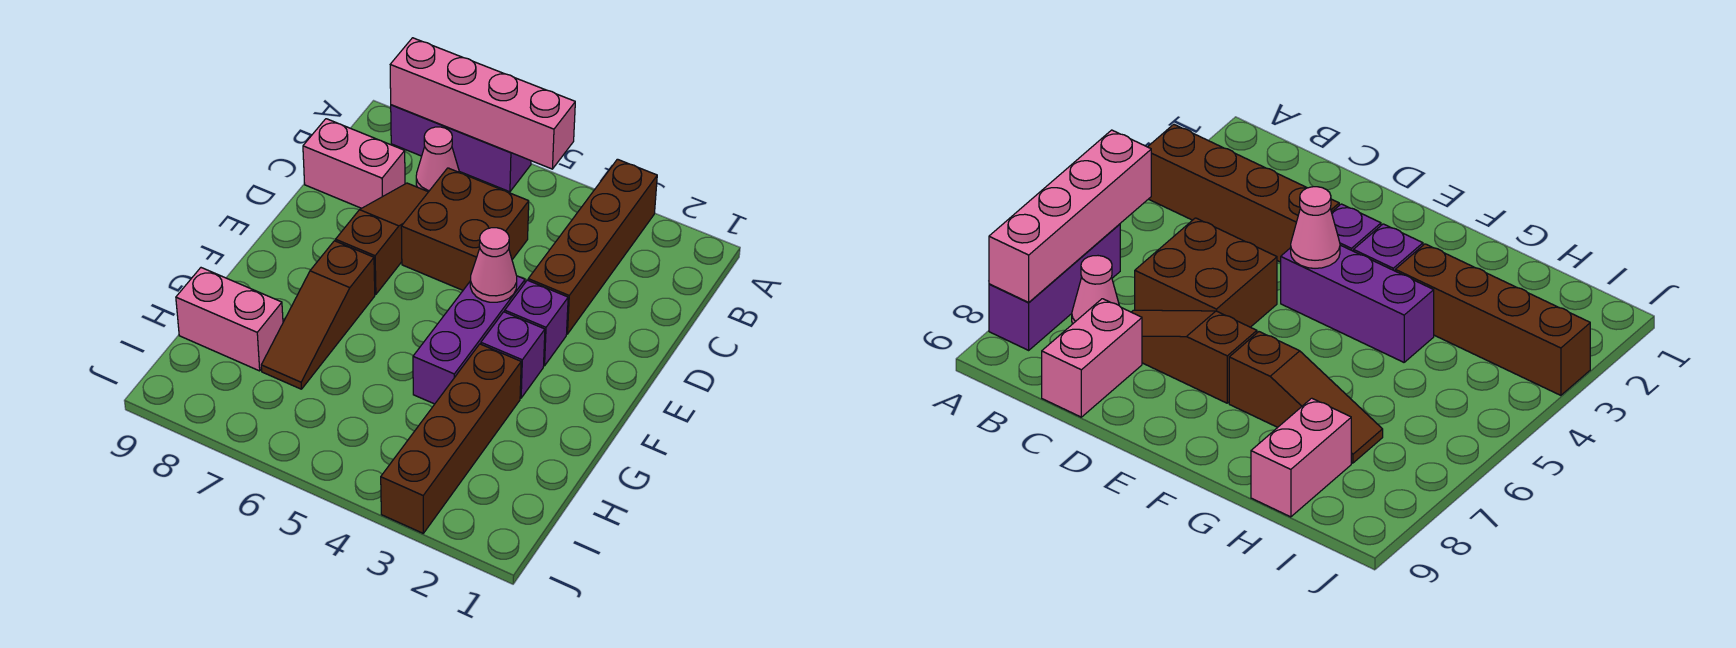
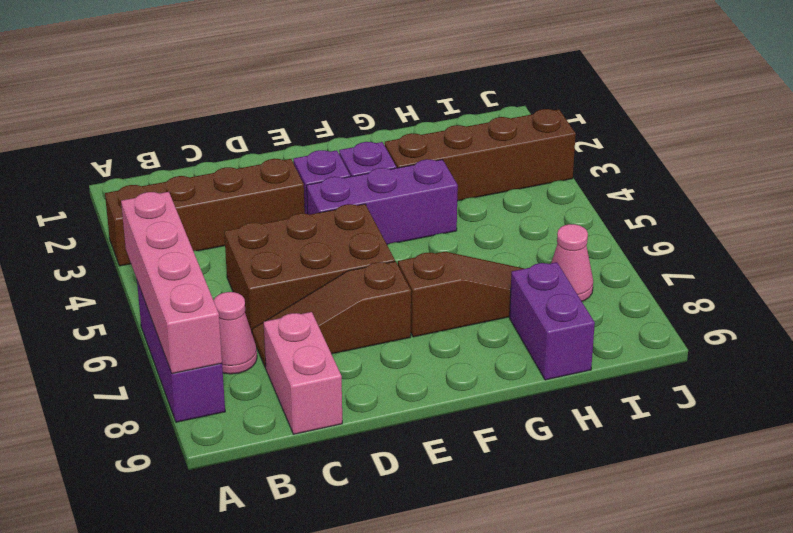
brown brick C5:D6 level 1 -> brown brick C5:E6 level 1
pink cone E4 level 2 -> pink cone I7 level 1
pink brick H8:H9 level 1 -> purple brick H8:H9 level 1

